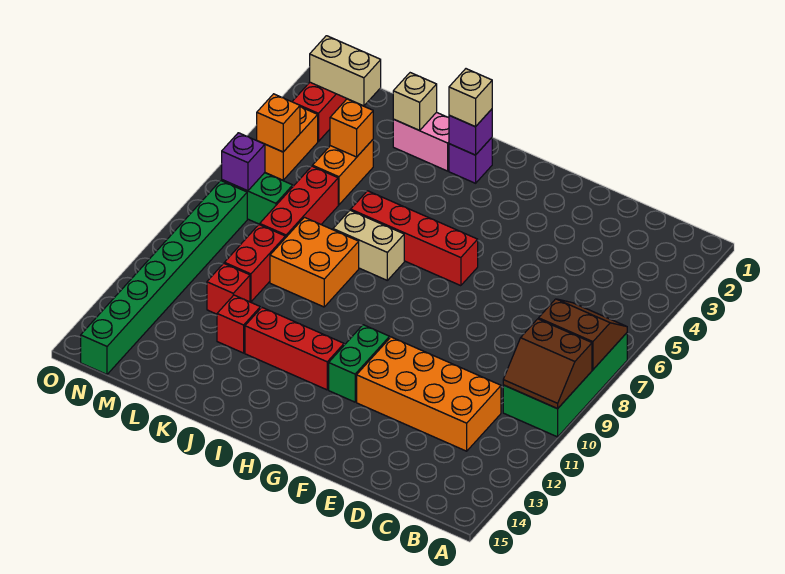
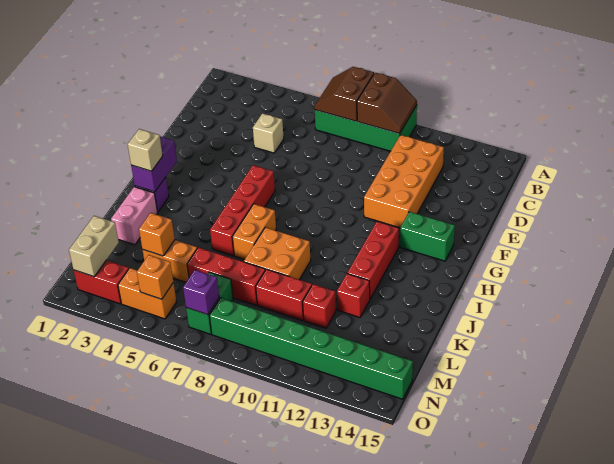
green brick G11:G12 level 1 -> green brick G13:G14 level 1
purple brick I2 level 2 -> purple brick H2:I2 level 2
tan brick I7:J7 level 1 -> orange brick I7:J7 level 1
tan brick K2 level 2 -> tan brick D5 level 1

